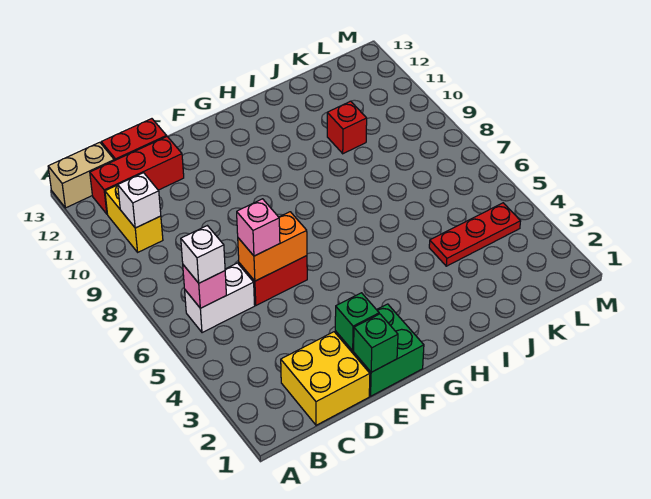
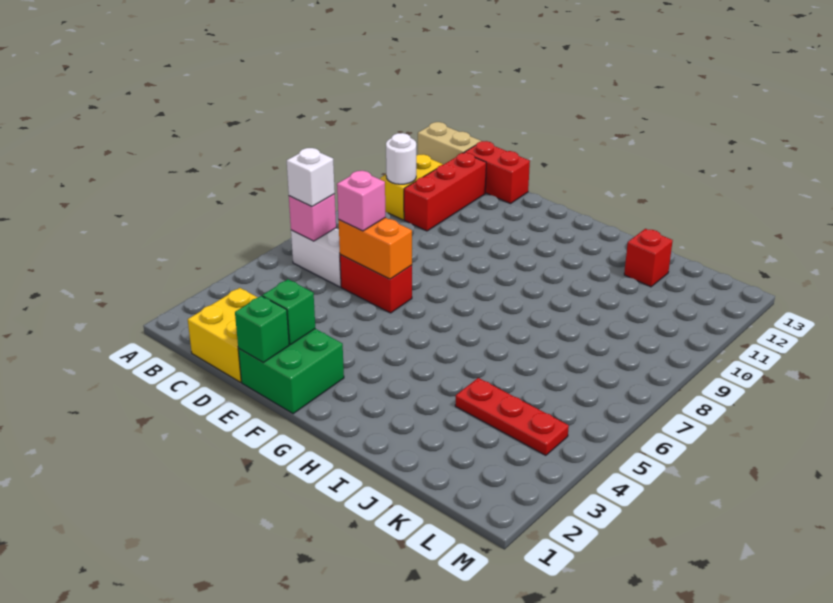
white brick B10 level 2 -> white round brick B10 level 2
red brick B12:D12 level 1 -> red brick C10:C12 level 1
red brick J10 level 1 -> red brick J12 level 1

